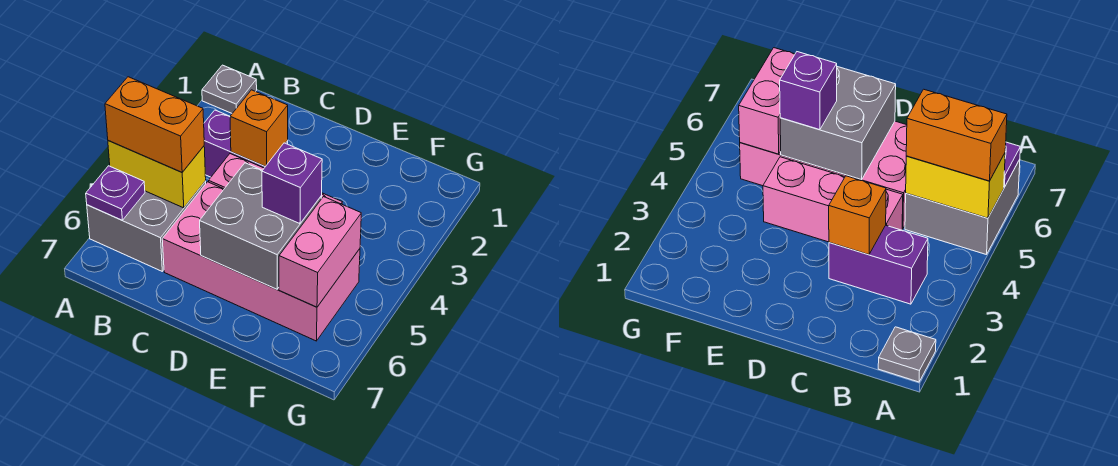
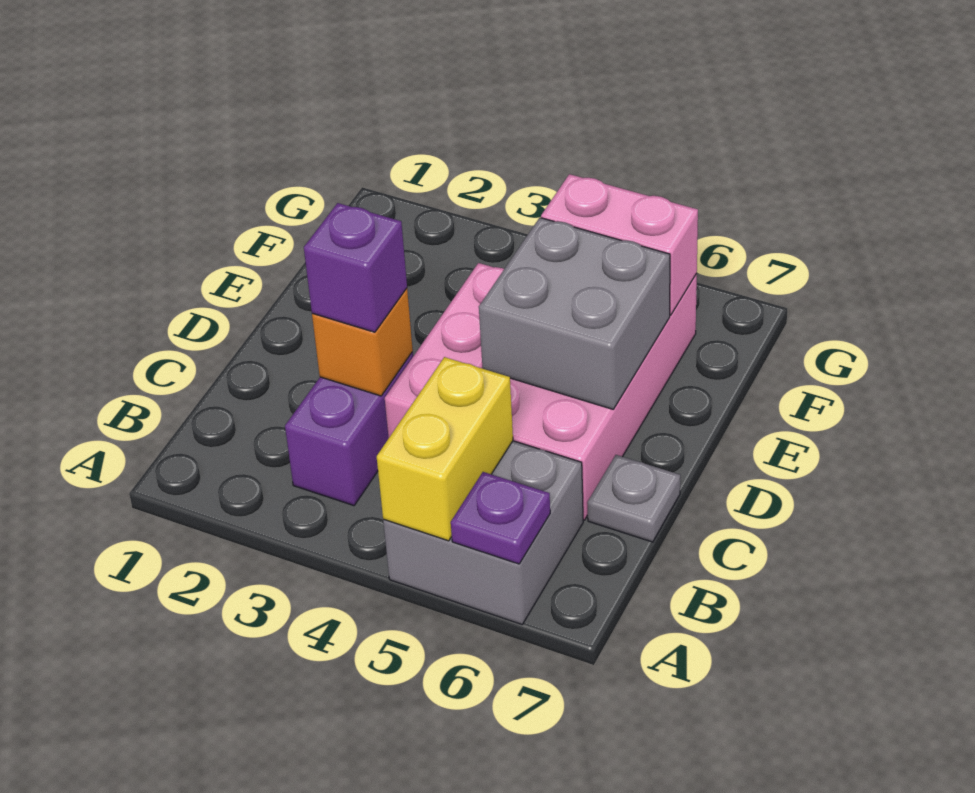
grey plate A1 level 1 -> grey plate C7 level 1
orange brick A5:B5 level 3 -> none
purple brick E5 level 3 -> purple brick C3 level 3

